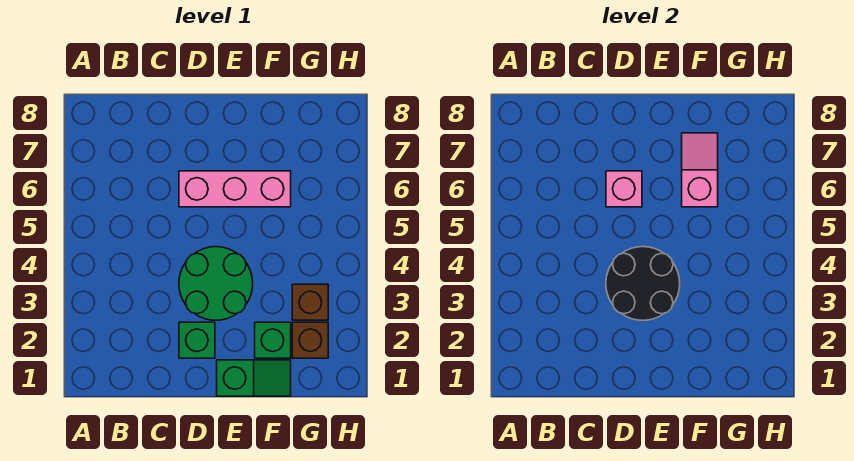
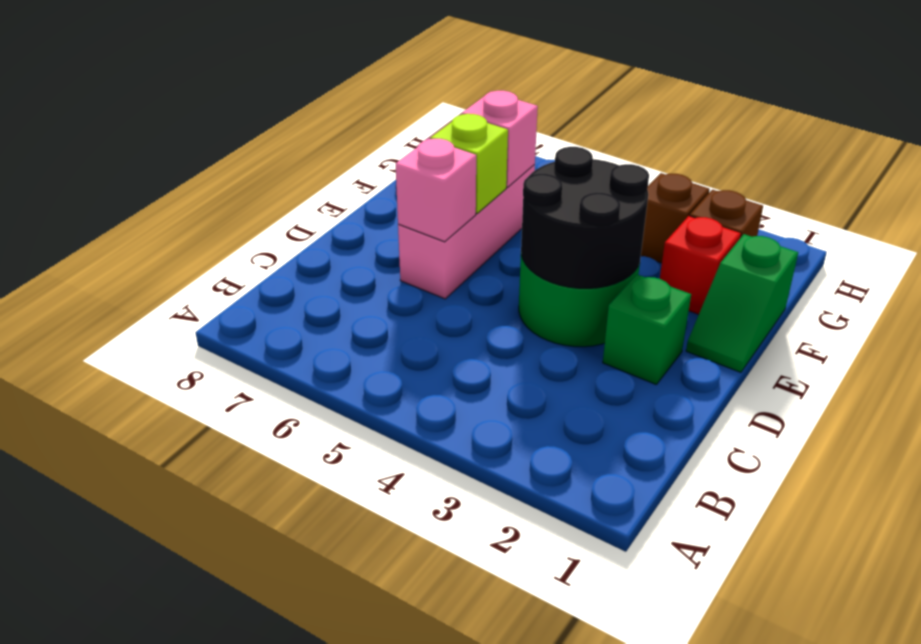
green slope E1:F1 level 1 top E -> green slope E1:F1 level 1 top F
none -> lime brick E6 level 2
green brick F2 level 1 -> red brick F2 level 1

